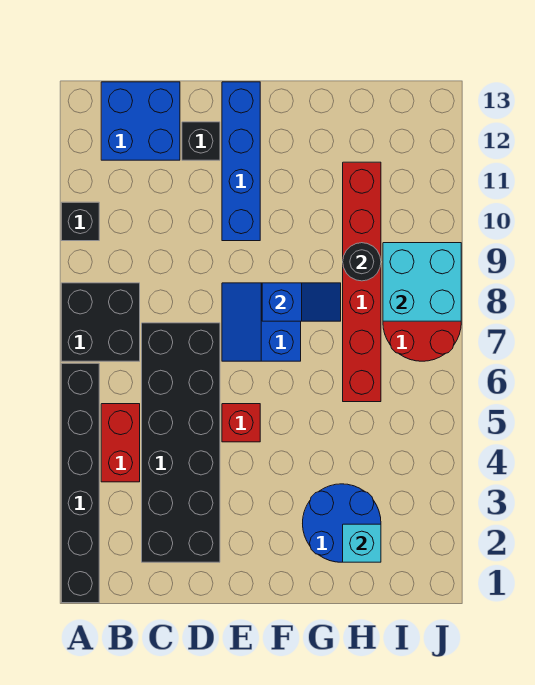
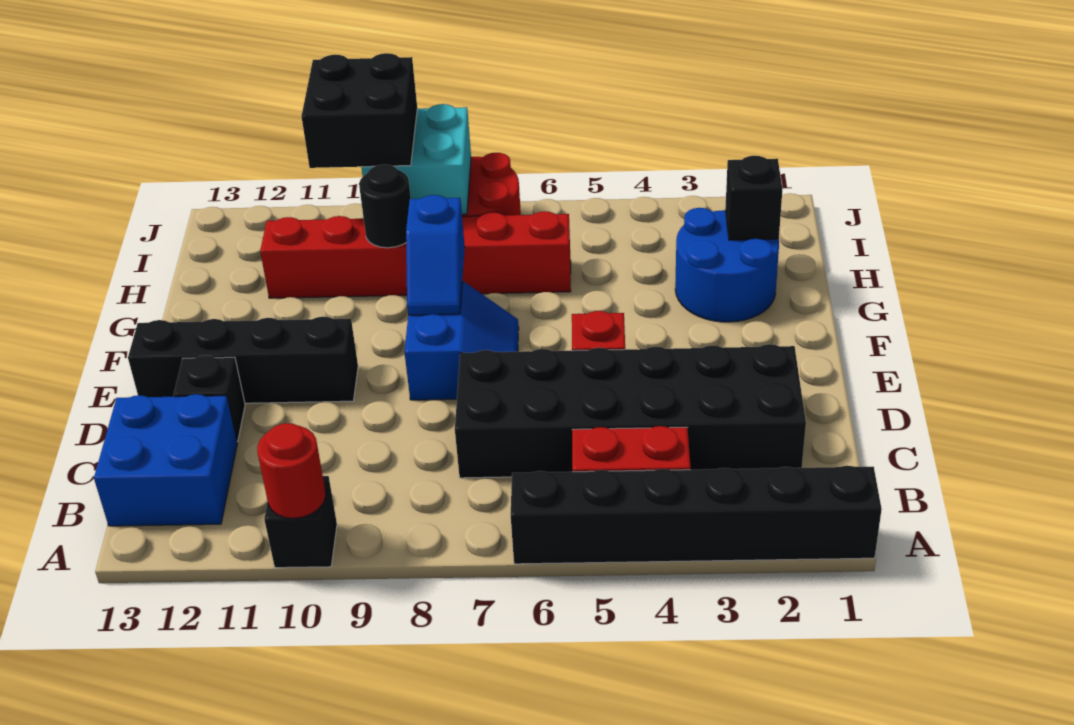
black brick A7:B8 level 1 -> black brick I9:J10 level 3
none -> red round brick A10 level 2
blue slope E7:F8 level 1 top F -> blue slope E7:F8 level 1 top 8
blue brick E10:E13 level 1 -> black brick E10:E13 level 1
blue slope F8:G8 level 2 top F -> blue slope F8:G8 level 2 top G
cyan brick H2 level 2 -> black brick H2 level 2

